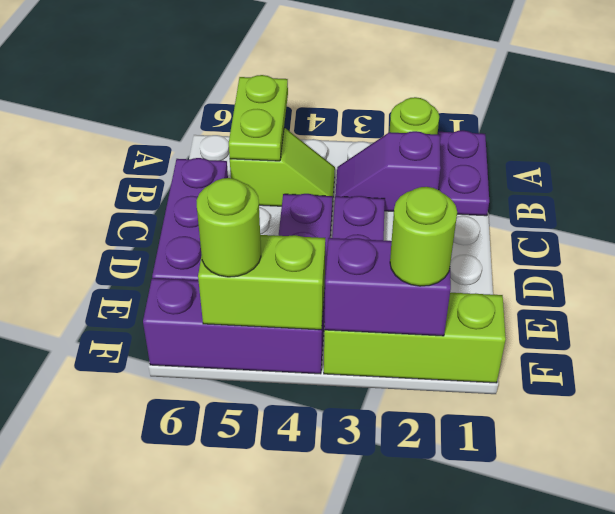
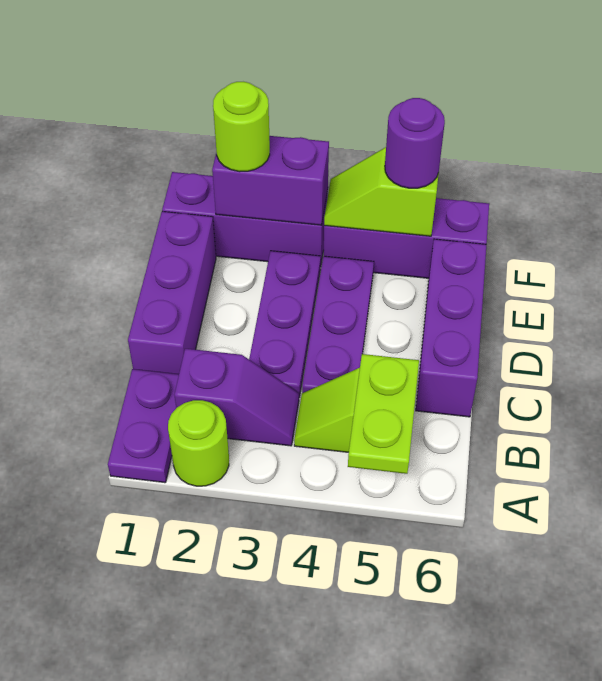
none -> purple brick C1:E1 level 1
lime brick F1:F3 level 1 -> purple brick F1:F3 level 1
lime brick F4:F5 level 2 -> lime slope F4:F5 level 2 top 5
lime round brick F5 level 3 -> purple round brick F5 level 3

